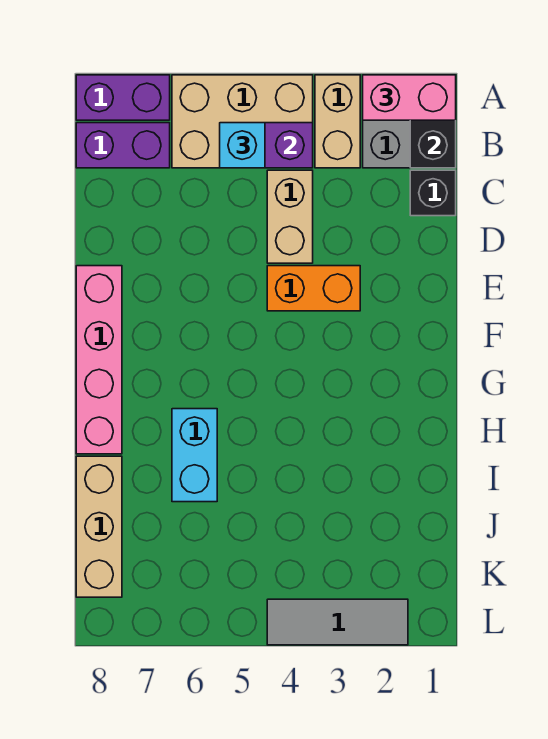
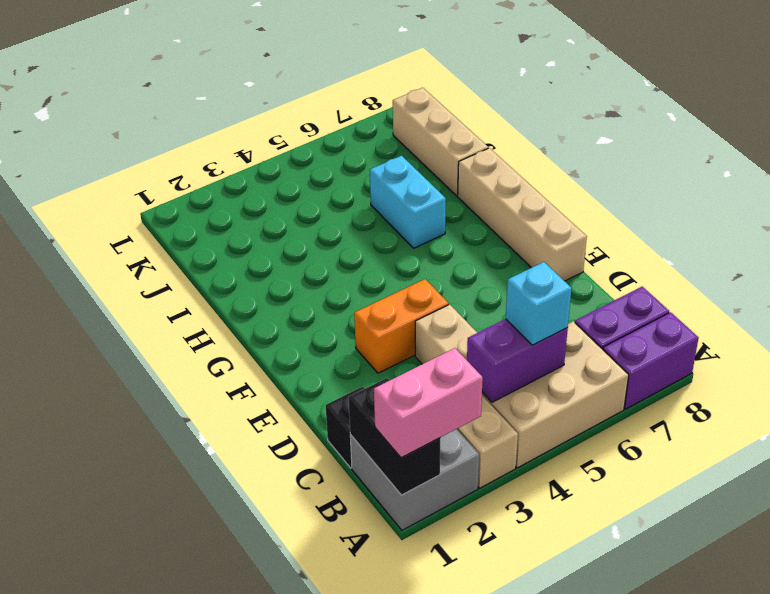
pink brick E8:H8 level 1 -> tan brick E8:H8 level 1
grey tile L2:L4 level 1 -> none

